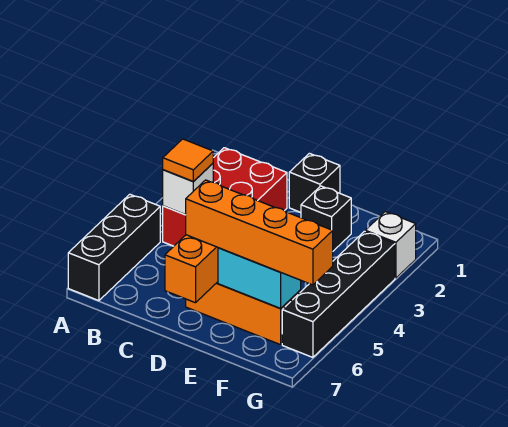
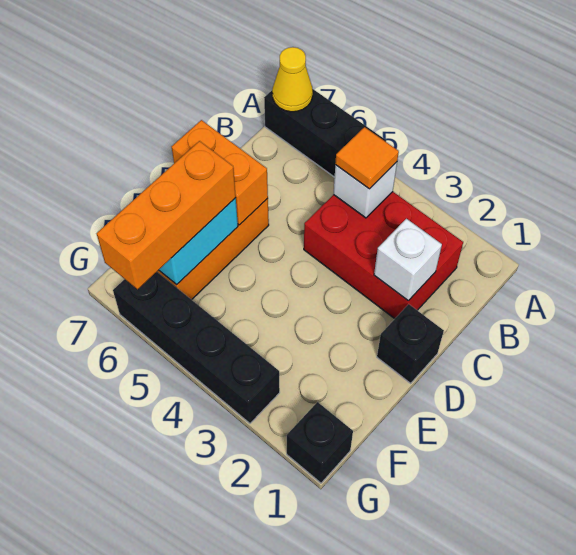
none -> yellow cone A7 level 2
orange brick D6:G6 level 3 -> orange brick E6:G6 level 3
black brick E2 level 1 -> black brick G1 level 1
white brick G2 level 1 -> white brick C2 level 2

